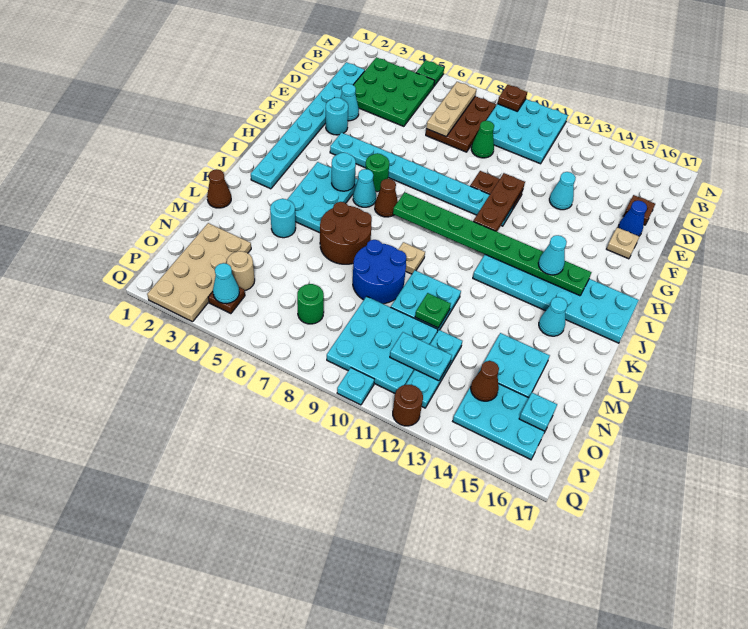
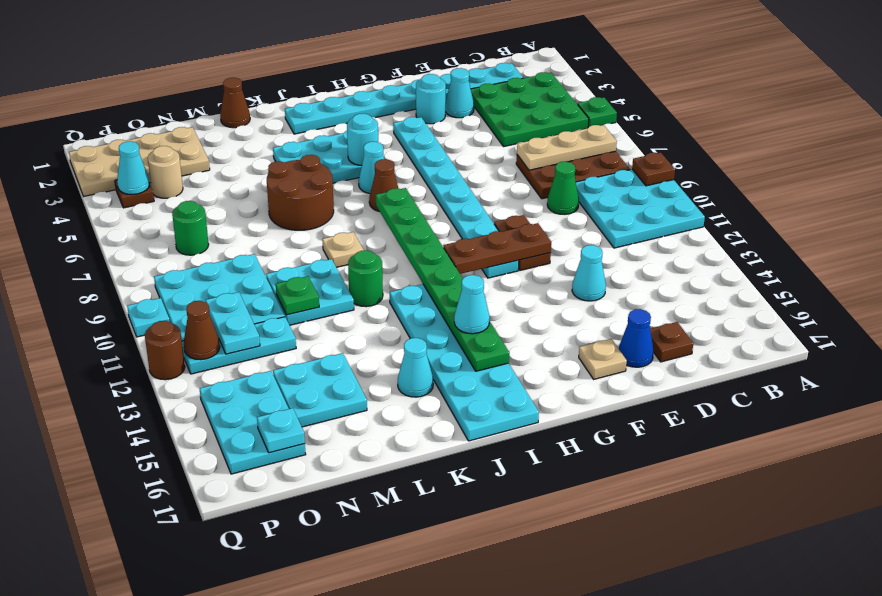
green round brick H6 level 1 -> green round brick K11 level 1
cyan round brick L4 level 1 -> none
blue round brick L8:M9 level 1 -> none
brown cone O14 level 2 -> brown cone P12 level 2

